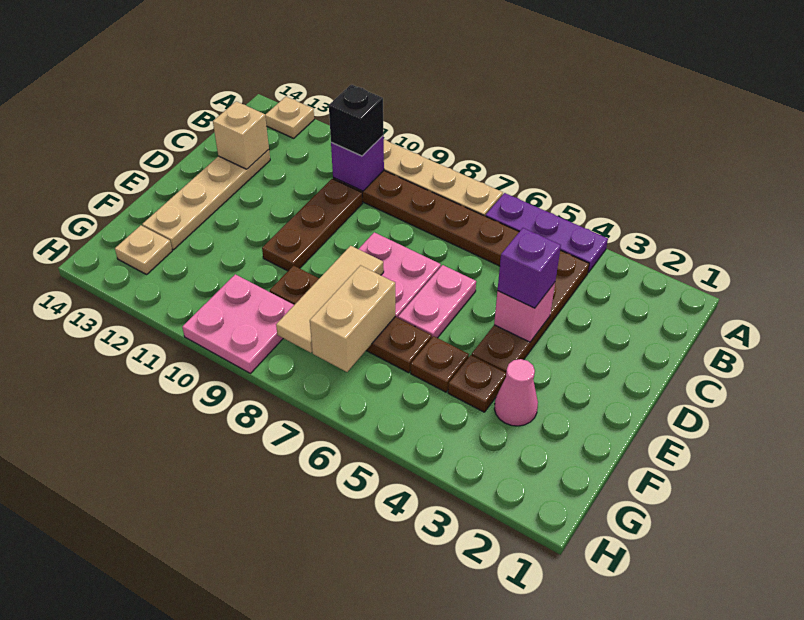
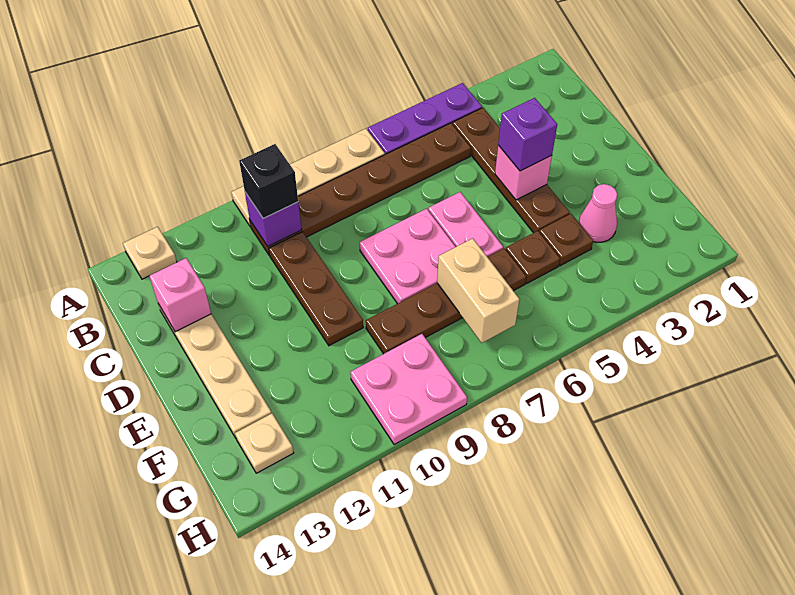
tan brick C13 level 2 -> pink brick C13 level 2
tan tile E8:G8 level 2 -> none

